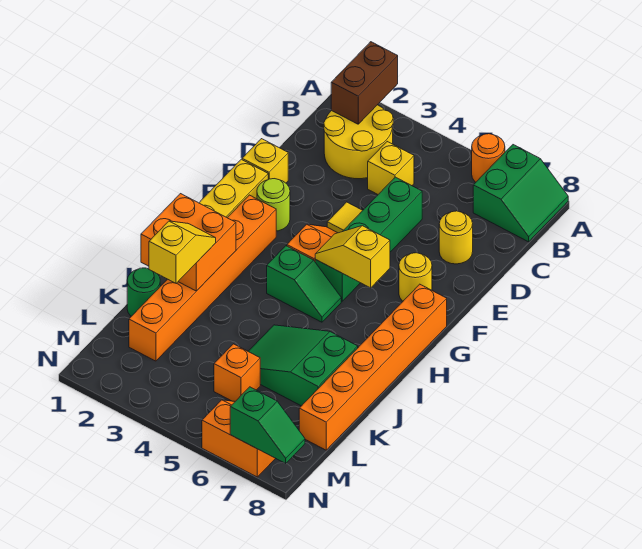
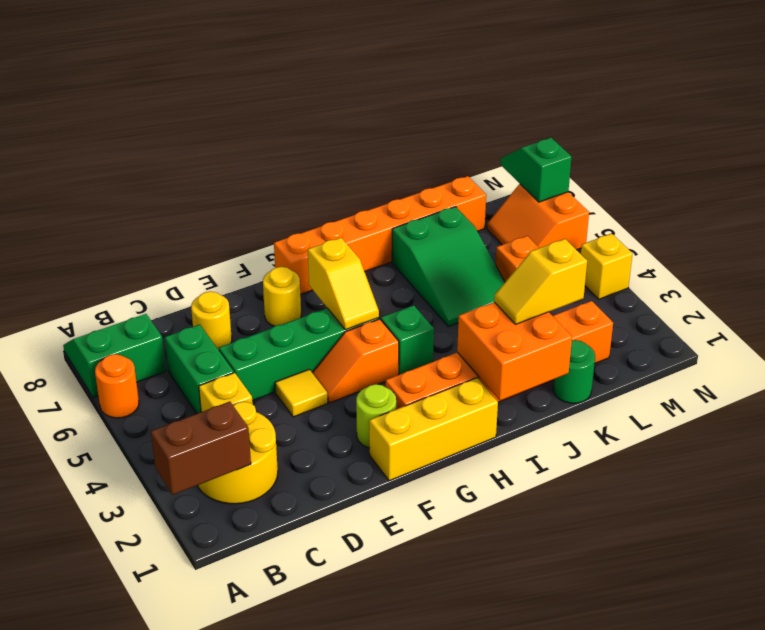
none -> green brick C5:C6 level 1
yellow brick E1 level 1 -> yellow brick N4 level 1

